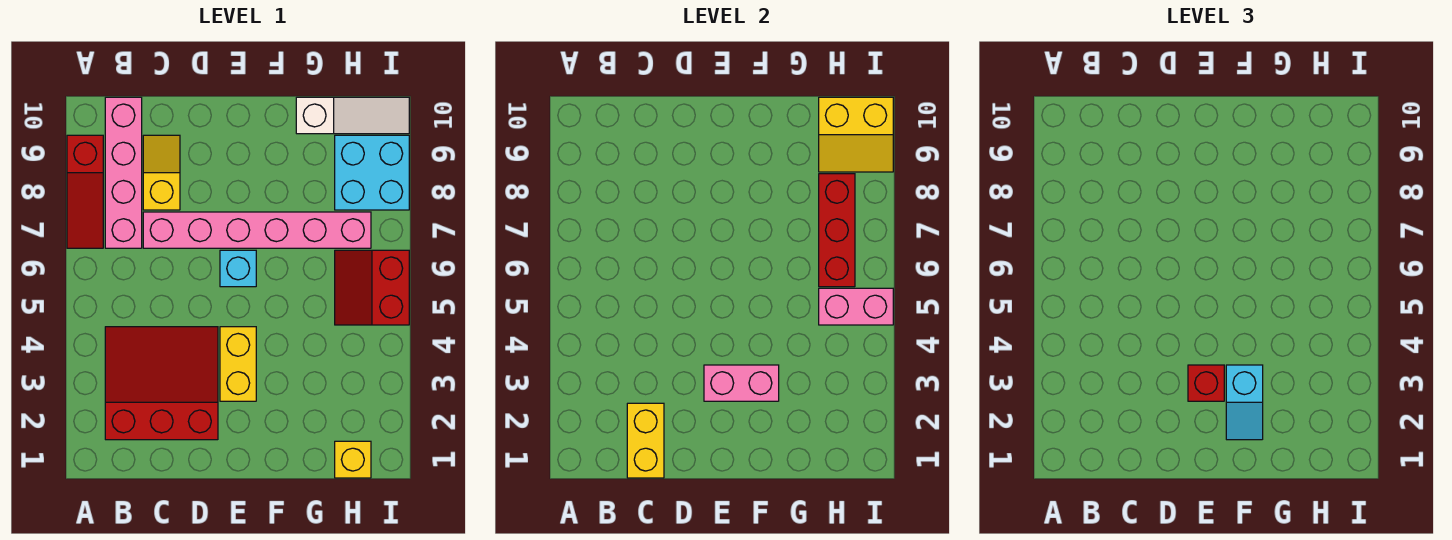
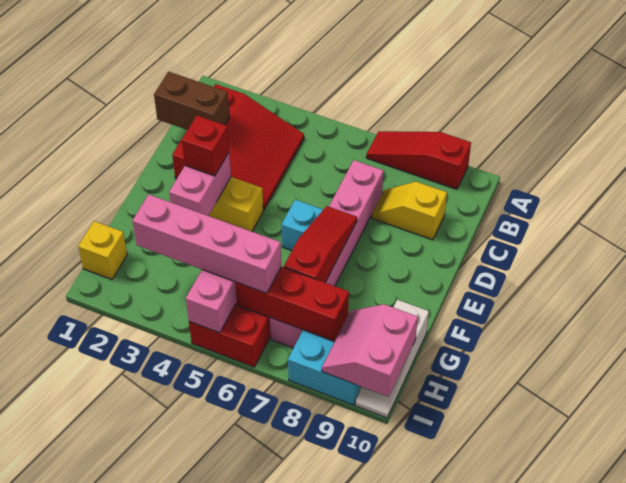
pink brick B7:B10 level 1 -> pink brick H3:H6 level 3
yellow brick C1:C2 level 2 -> brown brick C1:C2 level 2
yellow slope C8:C9 level 1 top 8 -> yellow slope C8:C9 level 1 top 9
none -> red slope E7:G7 level 2 top G
cyan slope F2:F3 level 3 top 3 -> none
yellow slope H9:I10 level 2 top 10 -> pink slope H9:I10 level 2 top 10

